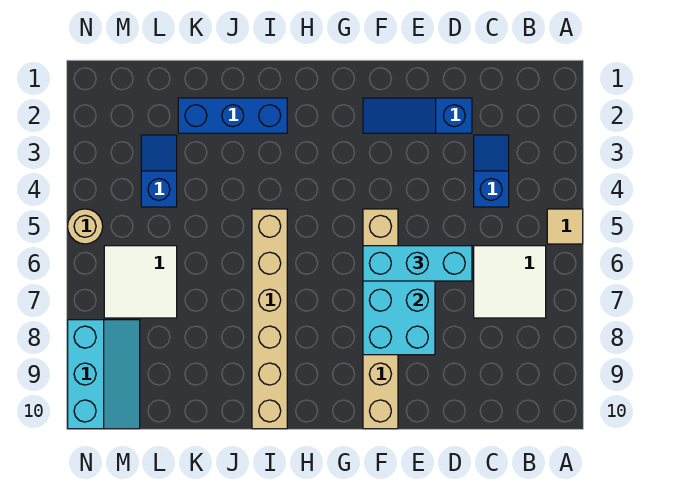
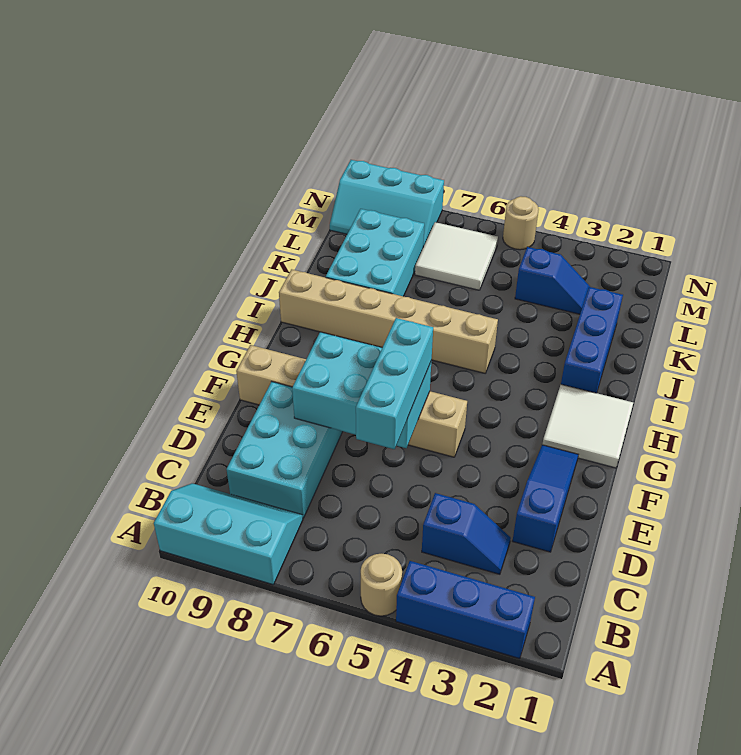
none -> blue brick A2:A4 level 1
tan tile A5 level 1 -> tan round brick A5 level 1
none -> cyan slope A8:B10 level 1 top A
white tile B6:C7 level 1 -> white tile G1:H2 level 1
none -> cyan brick C8:E9 level 1
none -> cyan brick J8:L9 level 1

